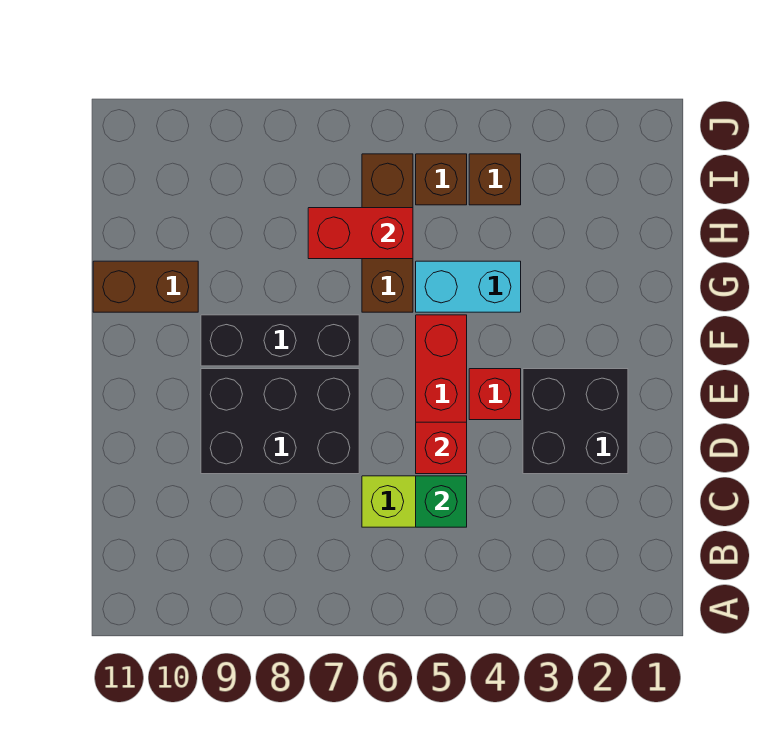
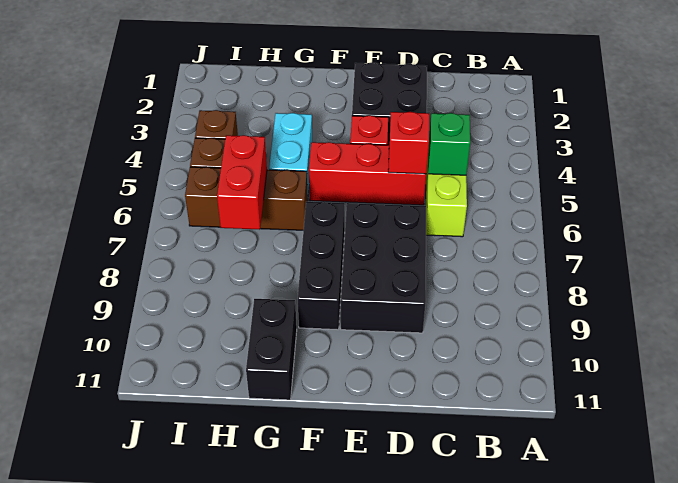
brown brick G10:G11 level 1 -> black brick G10:G11 level 1

